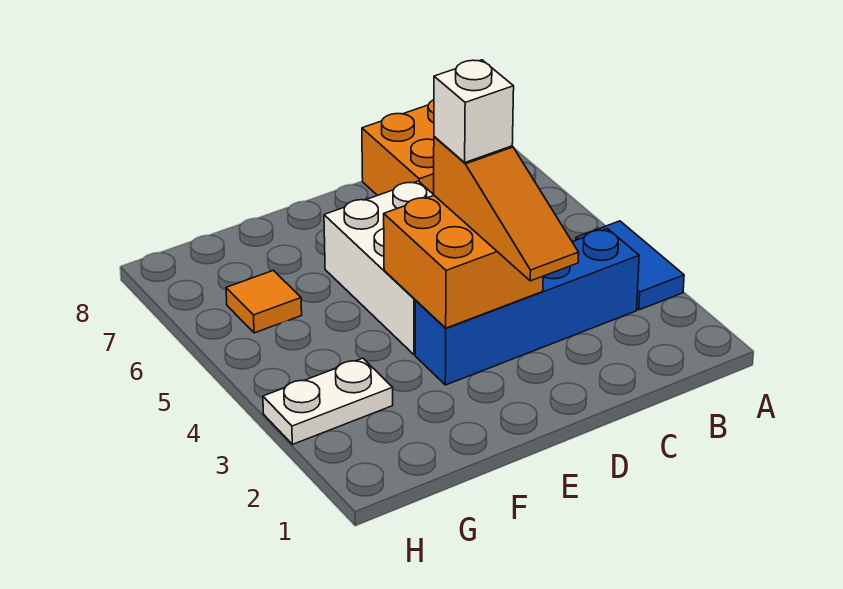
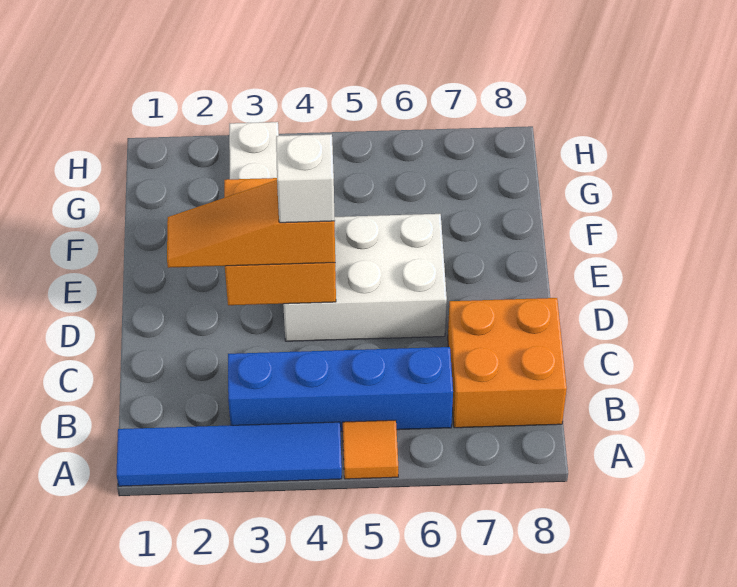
blue tile A3:A4 level 1 -> blue tile A1:A4 level 1
blue brick B3:E3 level 1 -> blue brick B3:B6 level 1
orange tile G6 level 1 -> orange tile A5 level 1

